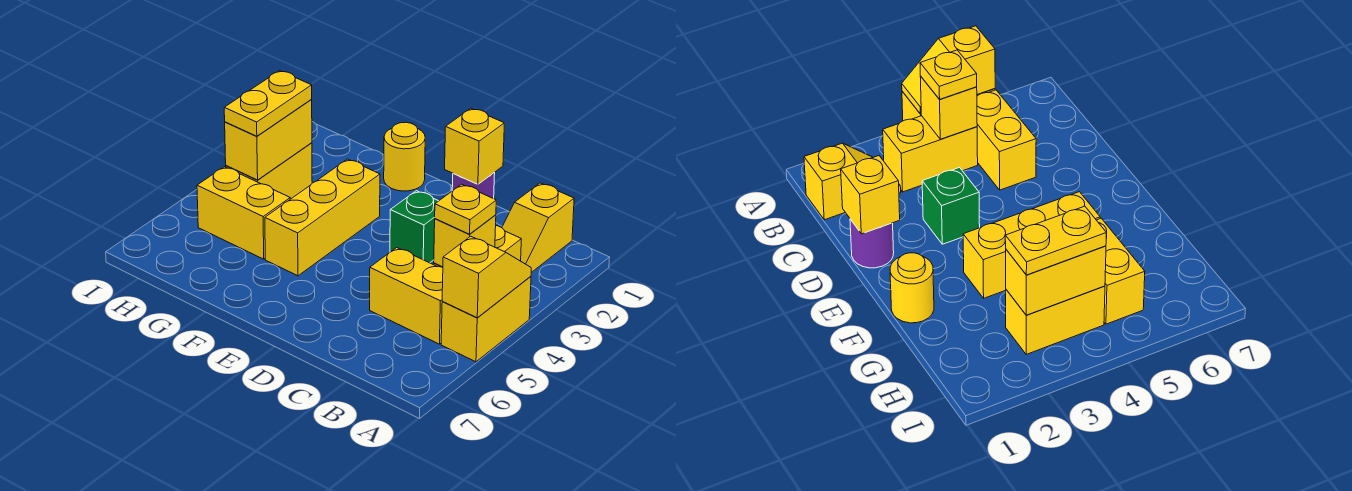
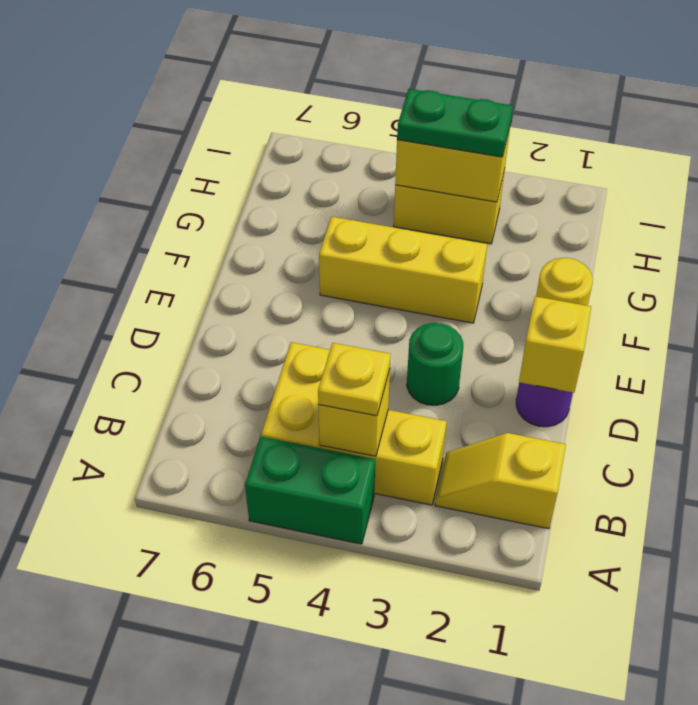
yellow brick A4:A5 level 1 -> green brick A4:A5 level 1
yellow slope A4:A5 level 2 top 5 -> none
green brick D3 level 1 -> green round brick D3 level 1
yellow brick G5:H5 level 1 -> none
yellow plate H3:H4 level 3 -> green plate H3:H4 level 3

